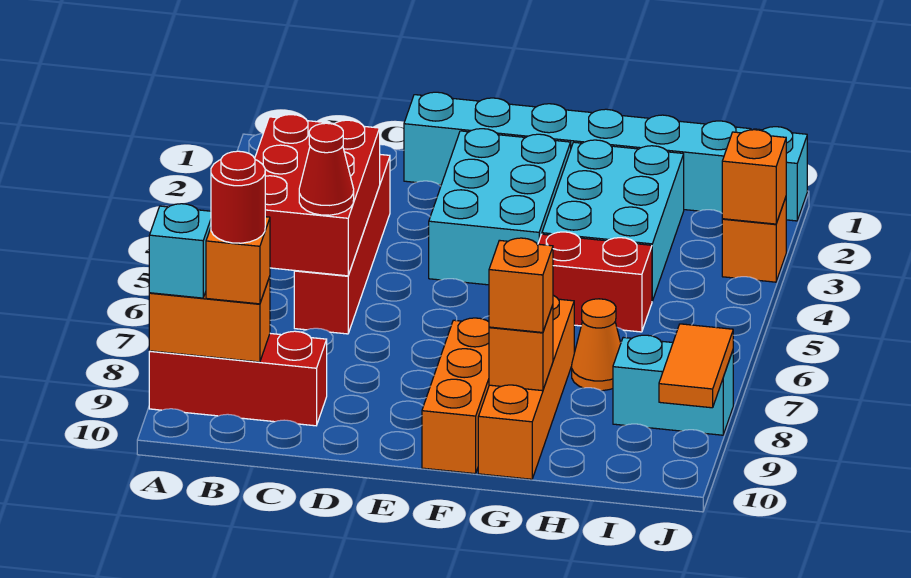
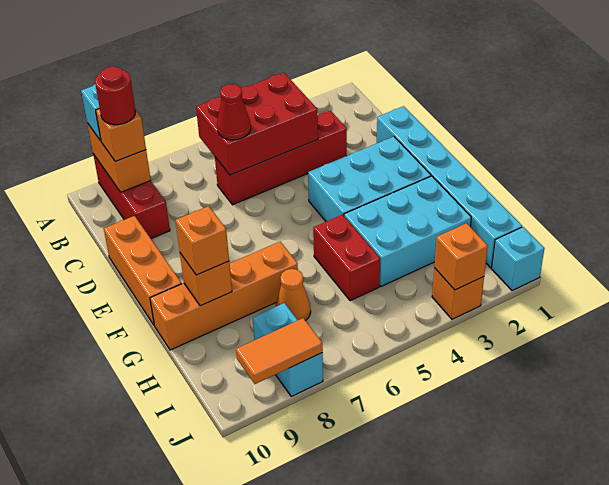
orange brick F8:F10 level 1 -> orange brick D10:F10 level 1

